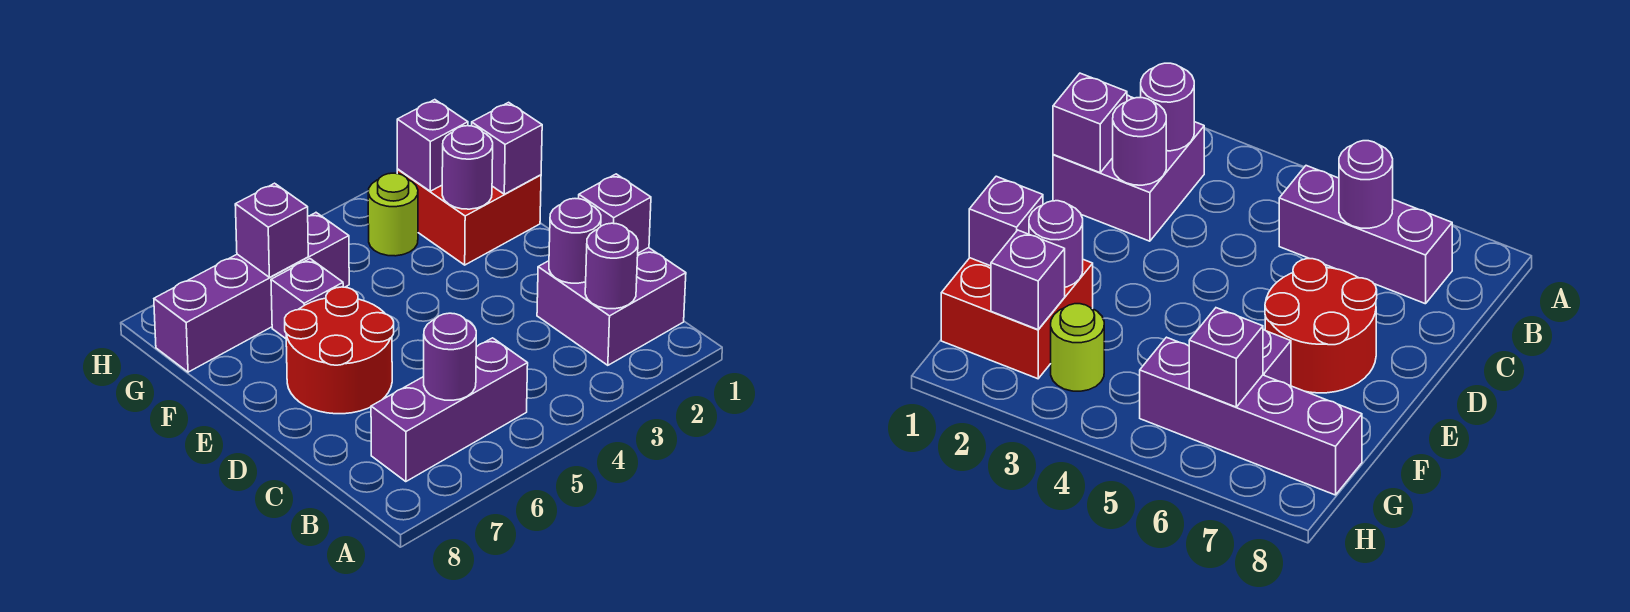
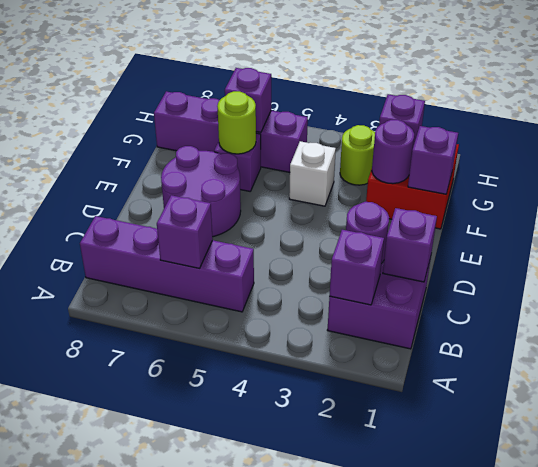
purple round brick B2 level 2 -> purple brick B2 level 2
purple brick B5:B7 level 1 -> purple brick B5:B8 level 1
purple round brick B6 level 2 -> purple brick B6 level 2
red round brick D6:E7 level 1 -> purple round brick D6:E7 level 1
none -> white brick F4 level 1
none -> lime round brick F6 level 2

